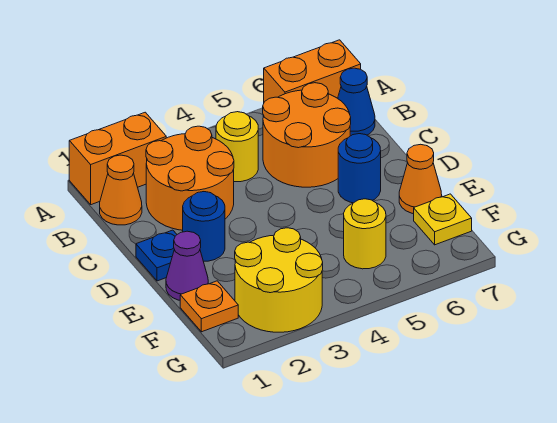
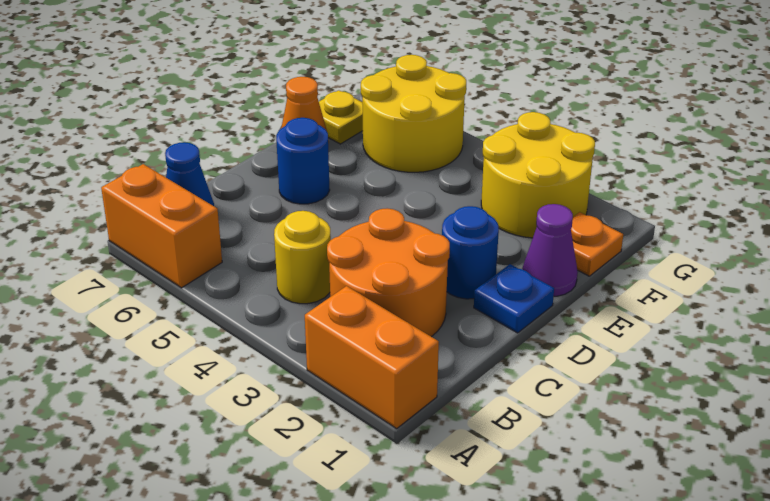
orange cone B1 level 1 -> none
orange round brick B5:C6 level 1 -> none
yellow round brick F5 level 1 -> yellow round brick F5:G6 level 1

